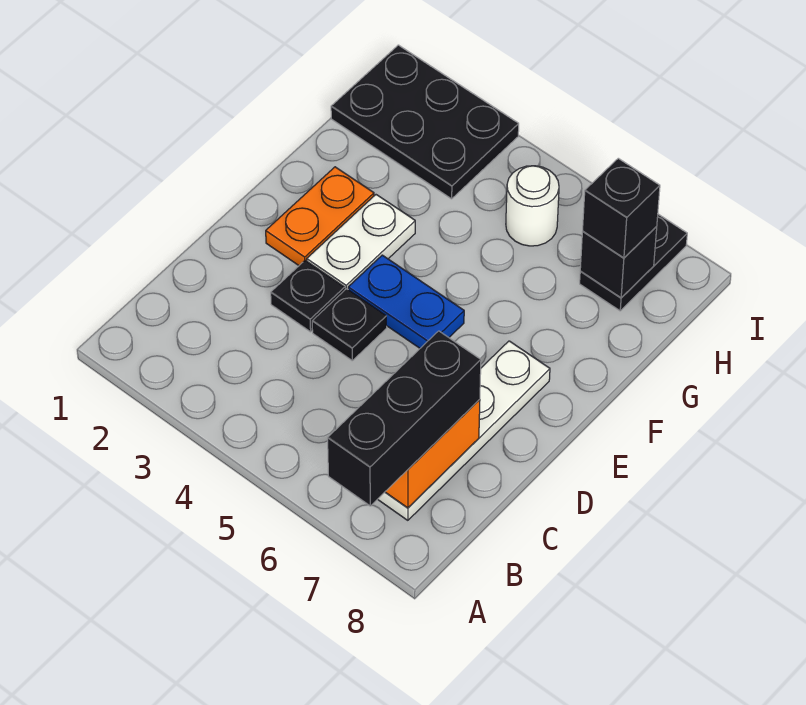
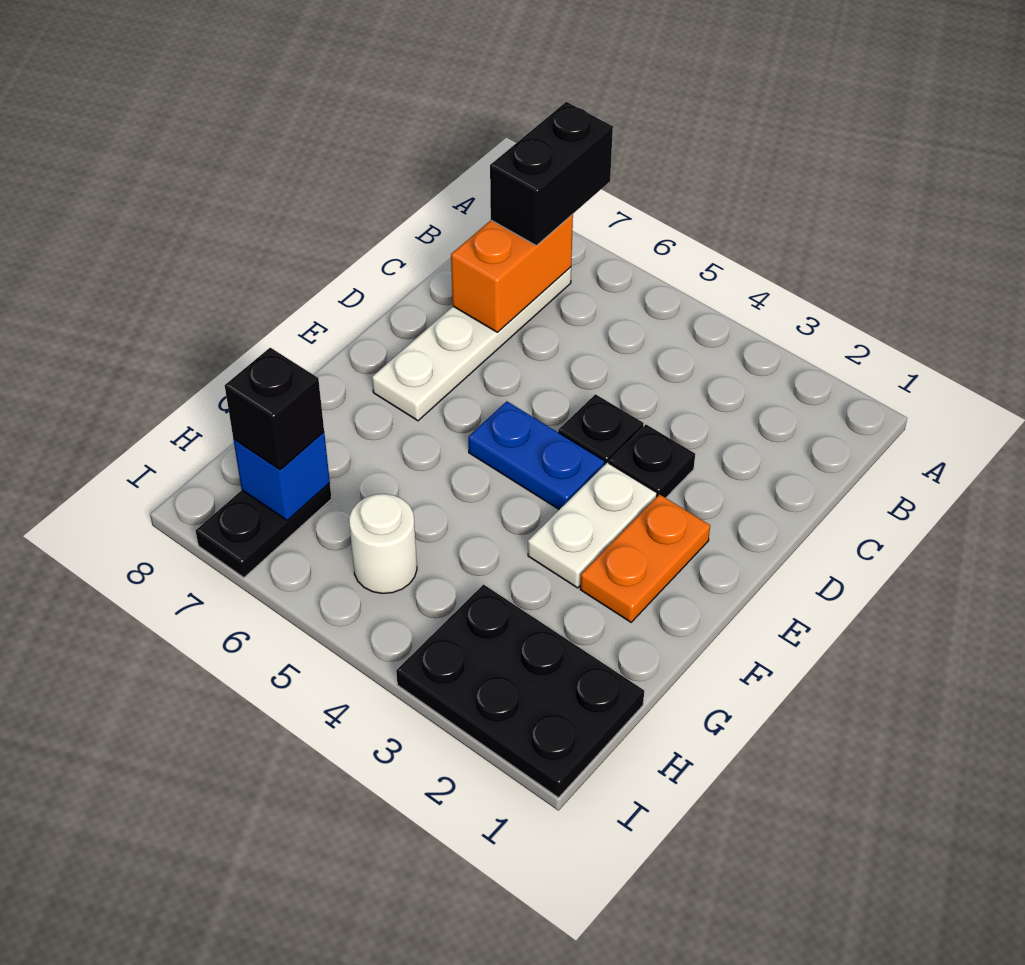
black brick A7:C7 level 3 -> black brick A7:B7 level 3
black brick H7 level 2 -> blue brick H7 level 2

